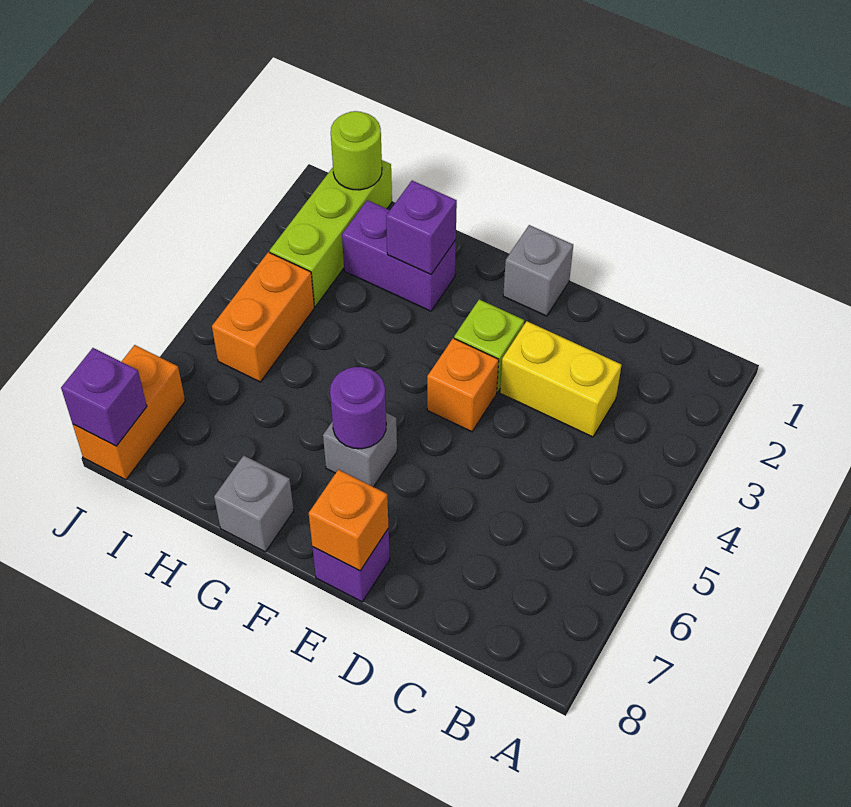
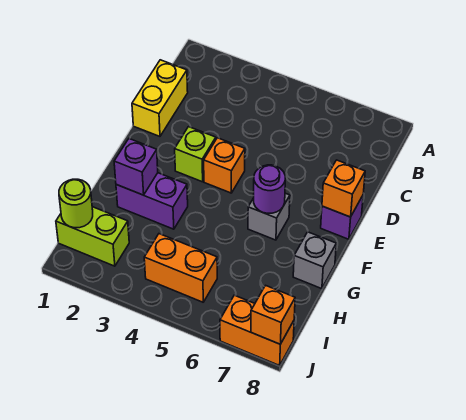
yellow brick C3:D3 level 1 -> yellow brick C1:D1 level 1
grey brick E1 level 1 -> none
purple brick G2:H2 level 1 -> purple brick G2:G3 level 1
lime brick I1:I3 level 1 -> lime brick I1:I2 level 1
purple brick J8 level 2 -> orange brick J8 level 2

